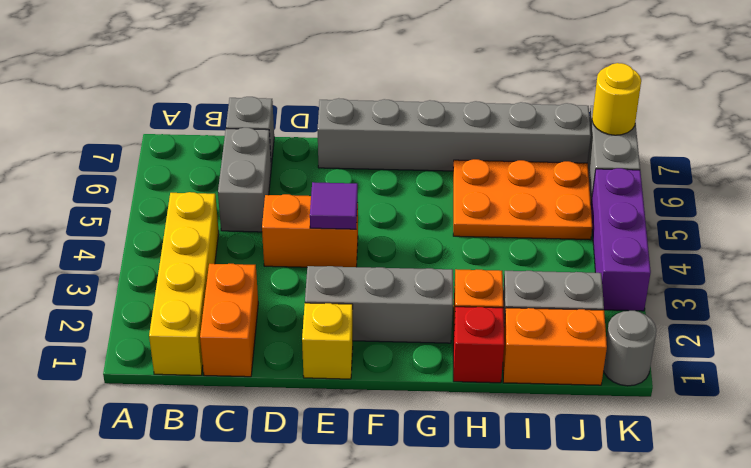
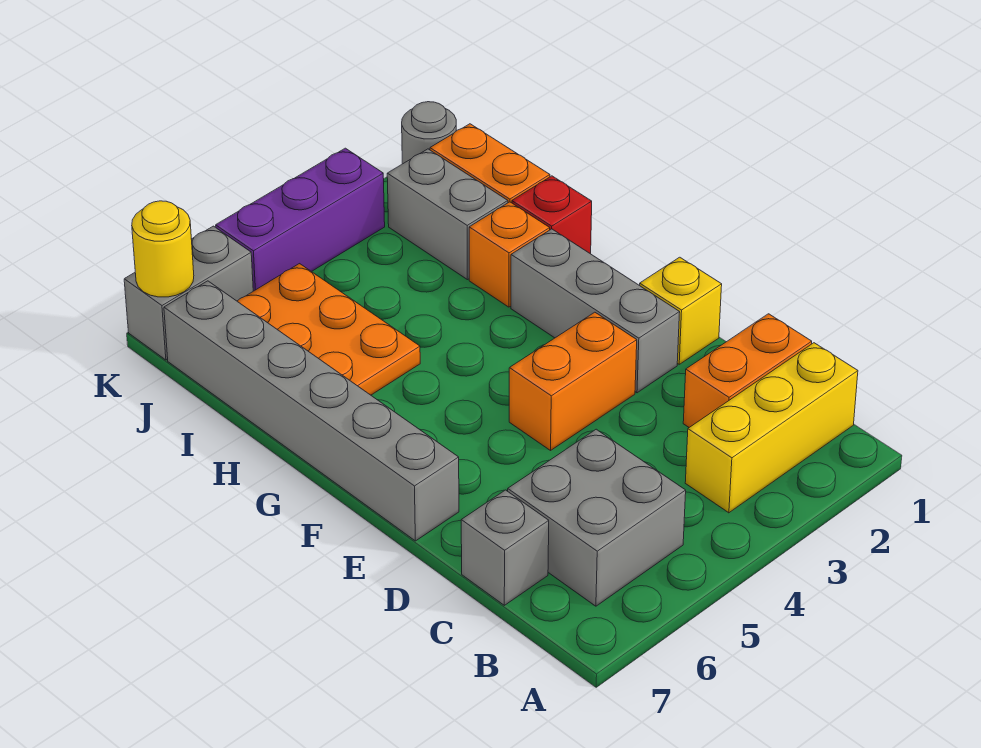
yellow brick B1:B4 level 1 -> yellow brick B1:B3 level 1
grey brick C5:C6 level 1 -> grey brick B5:C6 level 1
orange brick D4:E4 level 1 -> orange brick E3:E4 level 1
purple tile E4 level 2 -> none

